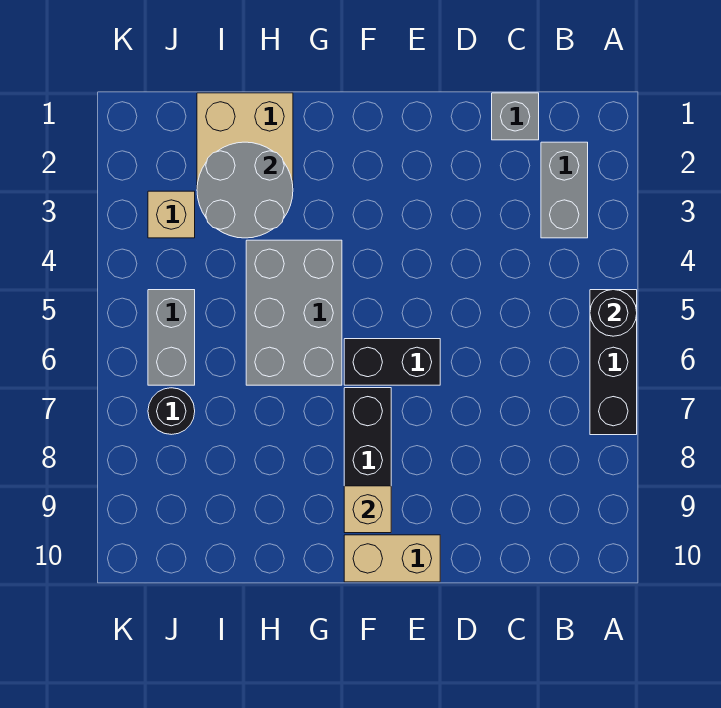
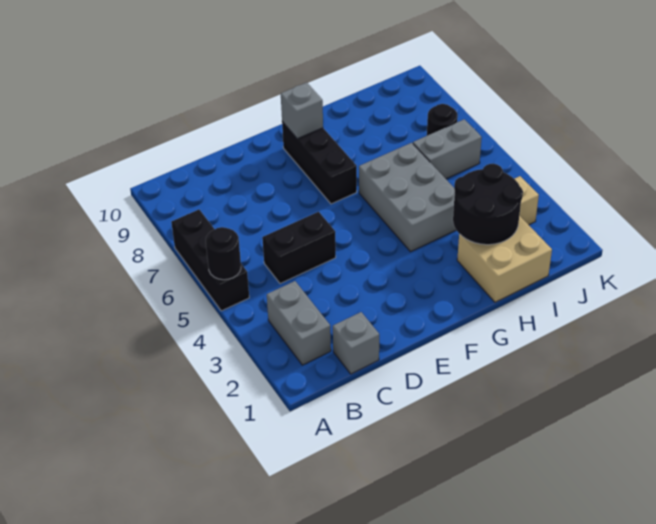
black brick E6:F6 level 1 -> black brick C5:D5 level 1
tan brick E10:F10 level 1 -> none
tan brick F9 level 2 -> grey brick F9 level 2
grey round brick H2:I3 level 2 -> black round brick H2:I3 level 2
grey brick J5:J6 level 1 -> grey brick I6:J6 level 1

